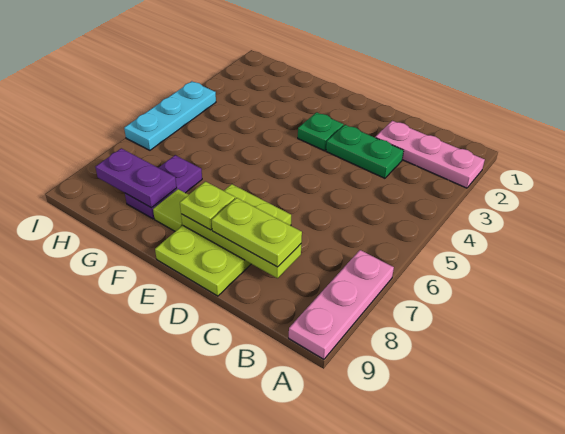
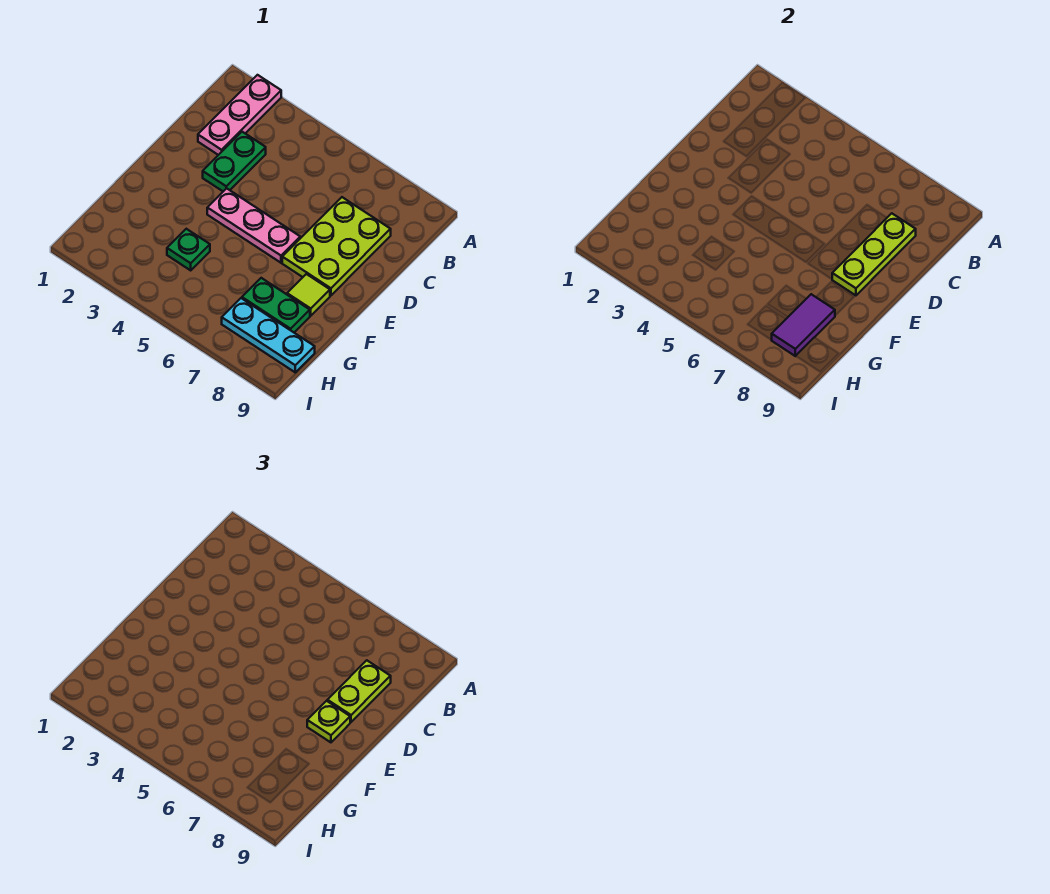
pink plate A7:A9 level 1 -> pink plate E4:E6 level 1
lime plate D7:E9 level 1 -> lime plate C7:E8 level 1
green plate E3 level 1 -> green plate G4 level 1
purple plate G7:G8 level 1 -> green plate G7:G8 level 1
purple plate G8:H8 level 2 -> purple tile G8:H8 level 2
cyan plate I4:I6 level 1 -> cyan plate H7:H9 level 1

